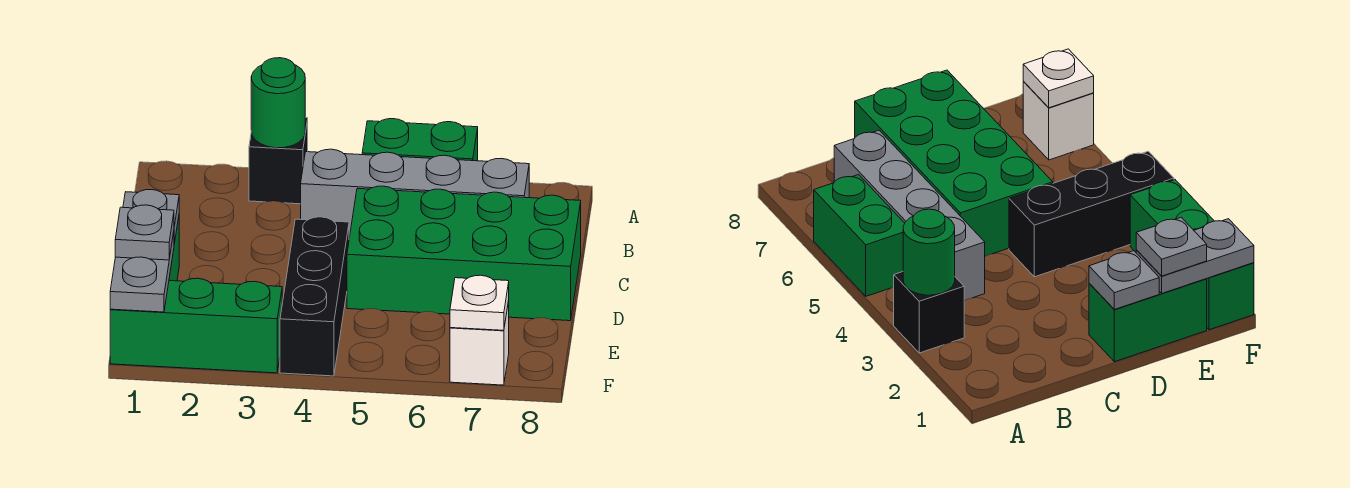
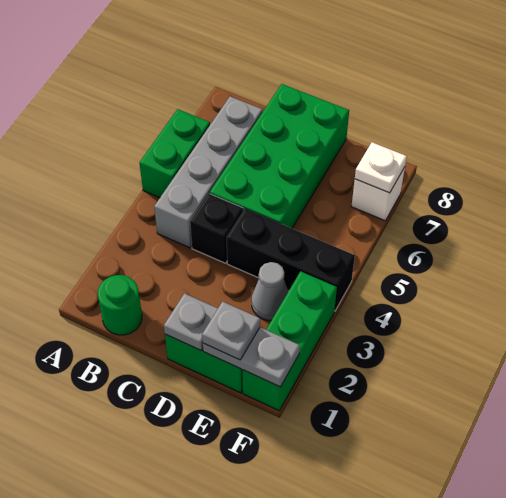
black brick A3 level 1 -> black brick C4 level 1
green round brick A3 level 2 -> green round brick B1 level 1
none -> grey cone E3 level 1

